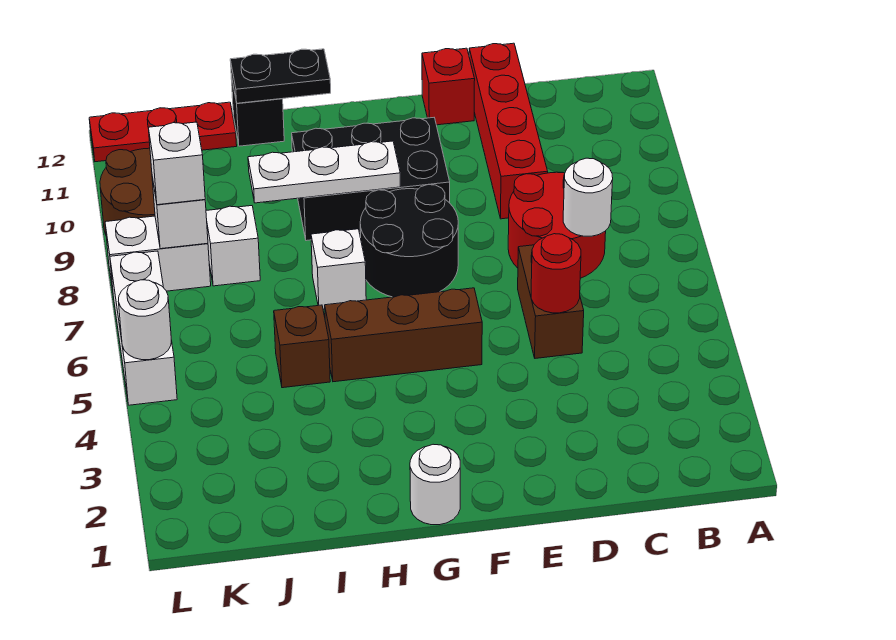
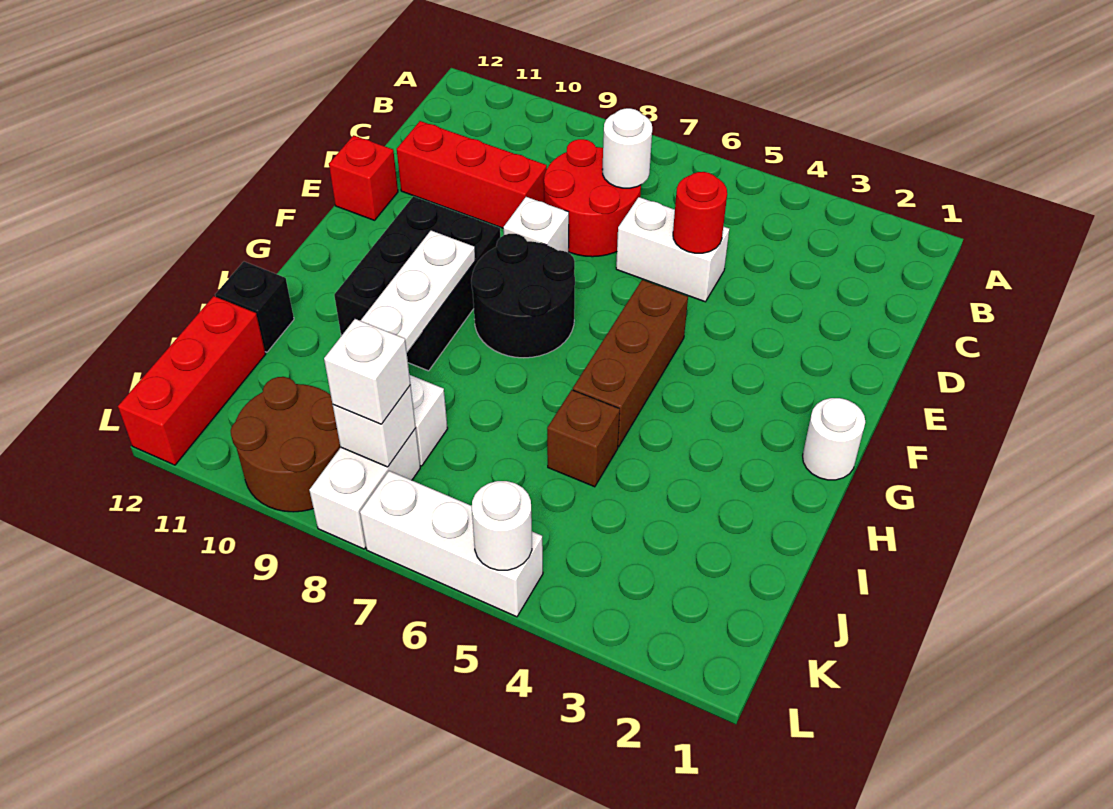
brown brick D5:D6 level 1 -> white brick D5:D6 level 1
red brick D9:D12 level 1 -> red brick D9:D11 level 1
white brick H7 level 1 -> white brick E8 level 1
black plate H12:I12 level 2 -> none
red plate J12:L12 level 1 -> red brick J12:L12 level 1

